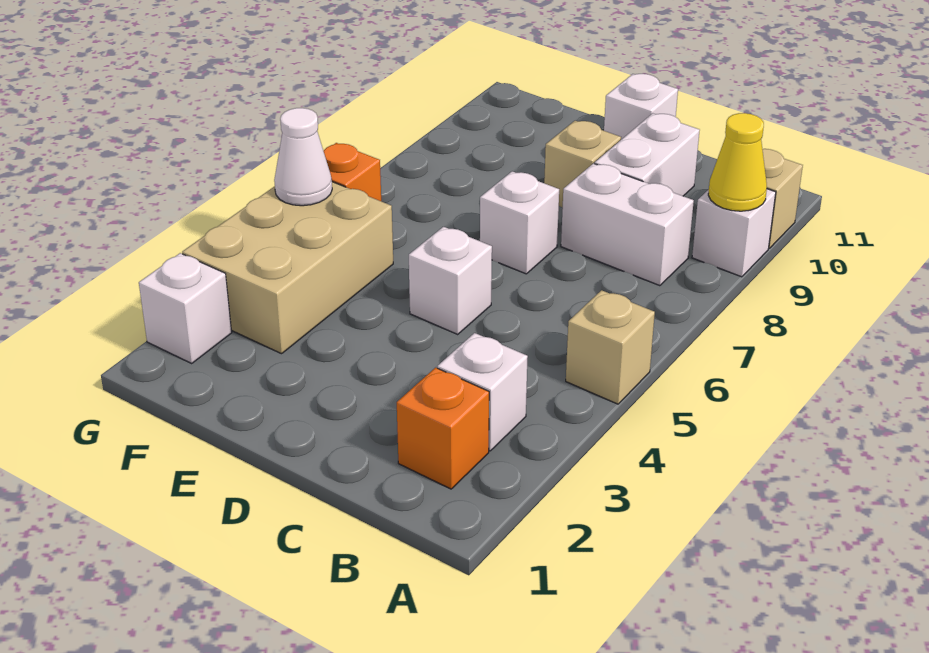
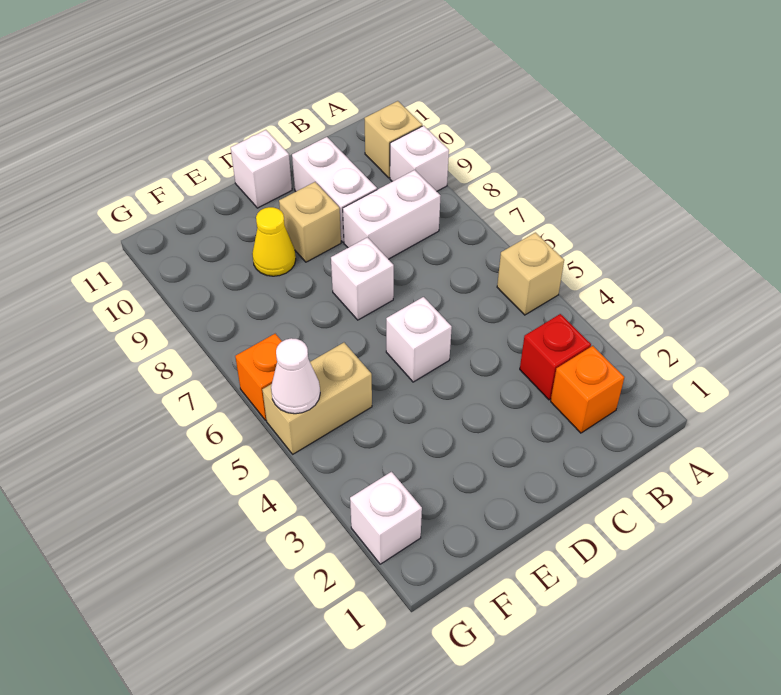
yellow cone A9 level 2 -> yellow cone E9 level 1
white brick B3 level 1 -> red brick B3 level 1
tan brick F3:G5 level 1 -> tan brick F5:G5 level 1

